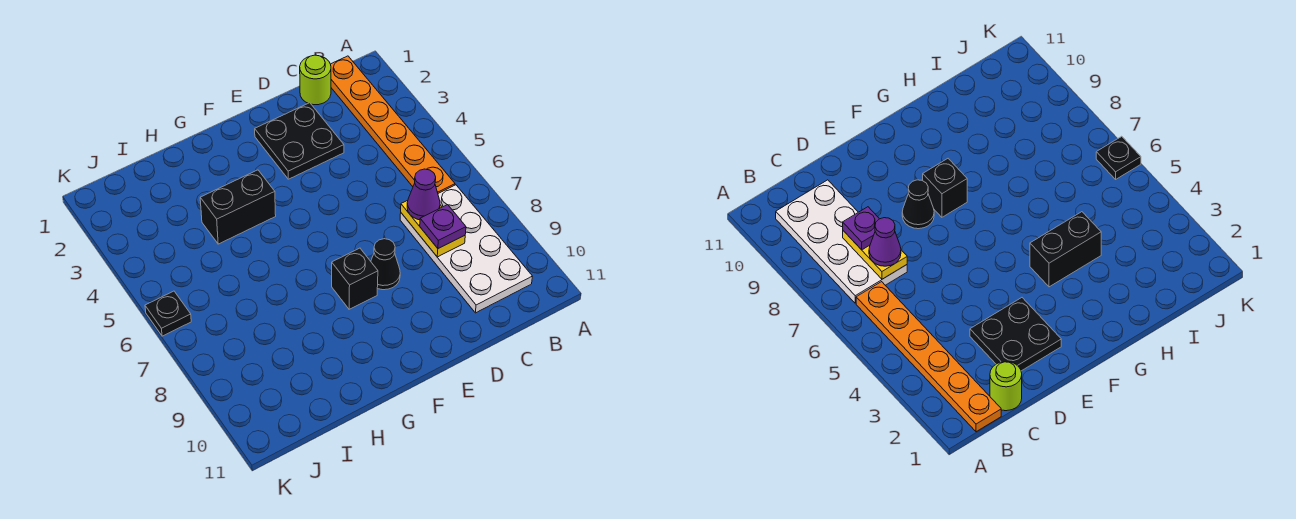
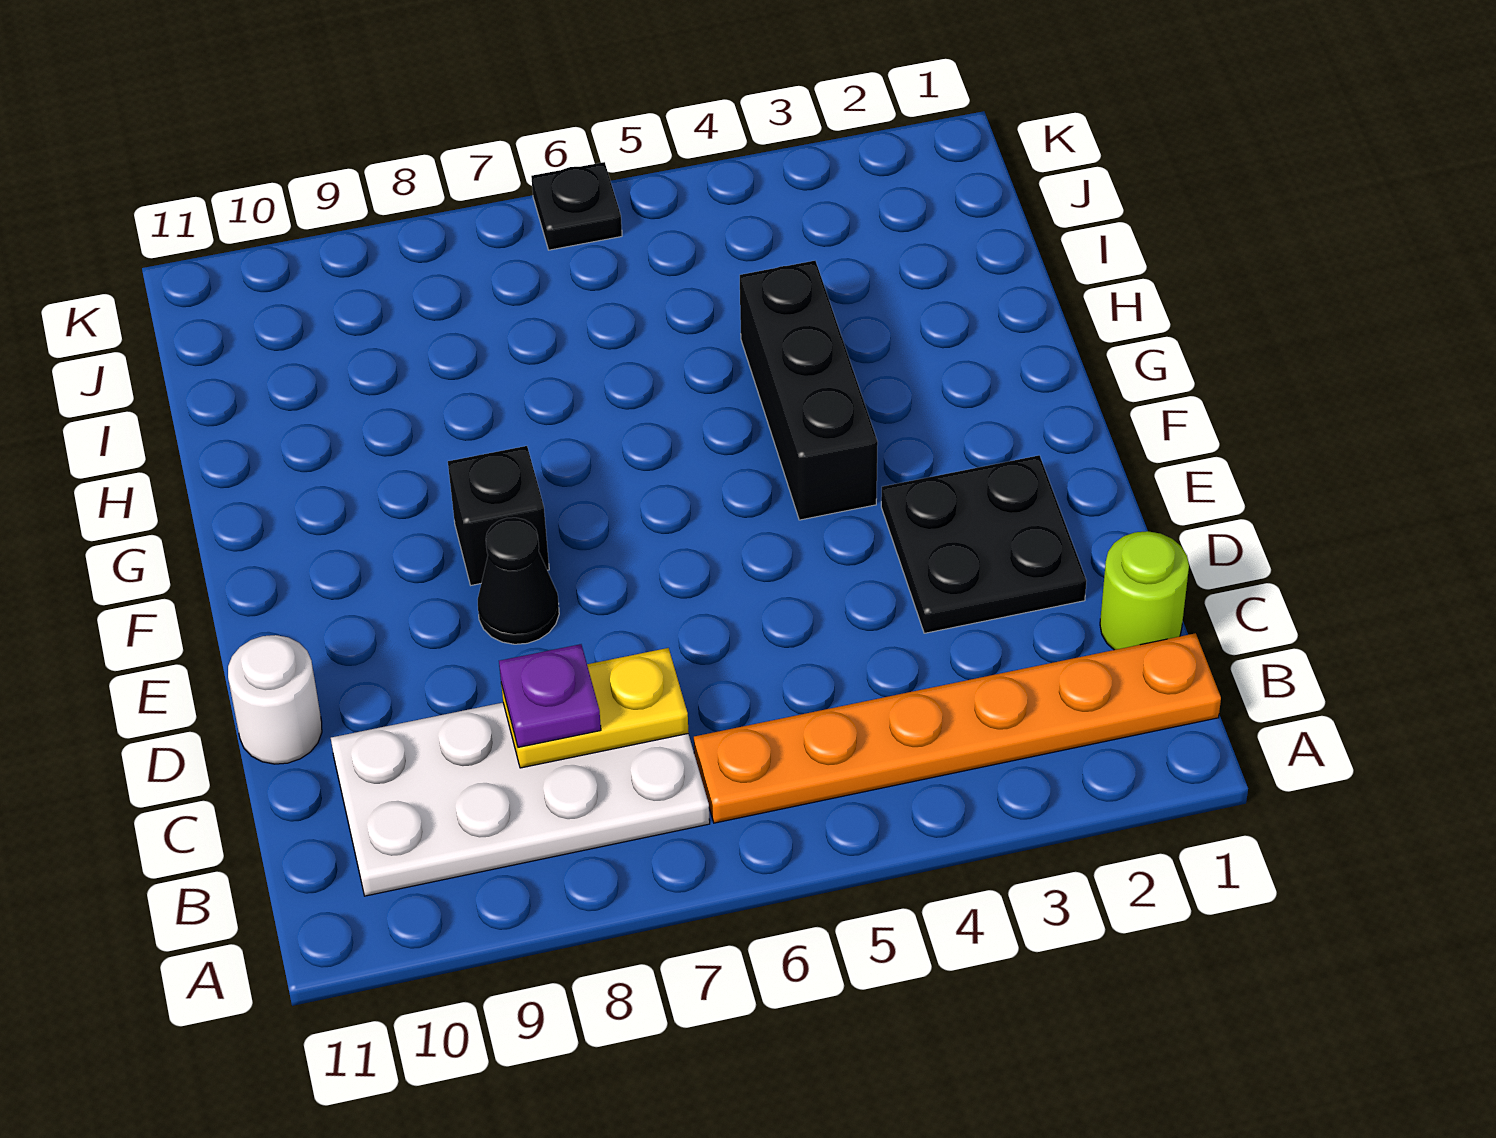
purple cone C7 level 3 -> none
none -> white round brick D11 level 1
black brick G4:H4 level 1 -> black brick F4:H4 level 1

